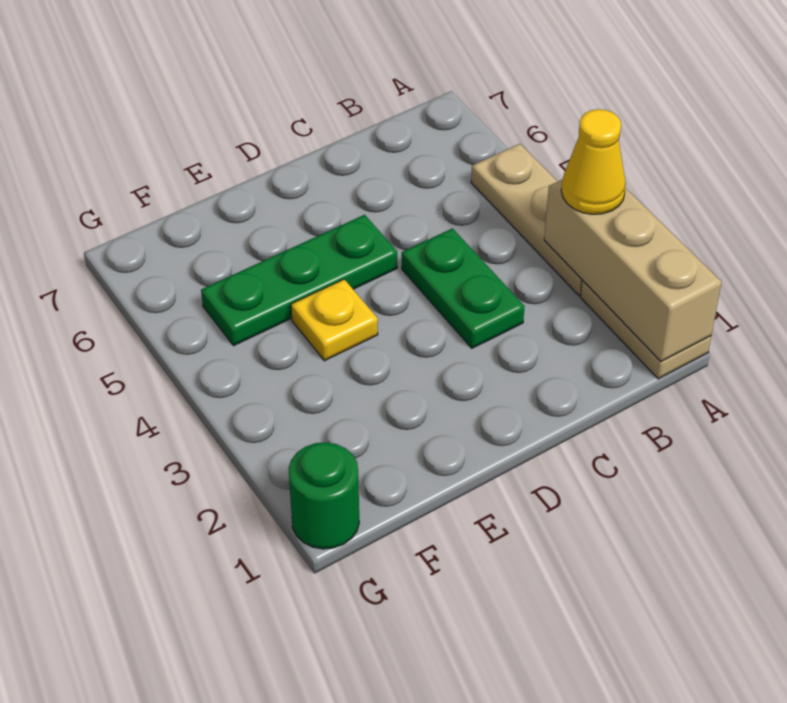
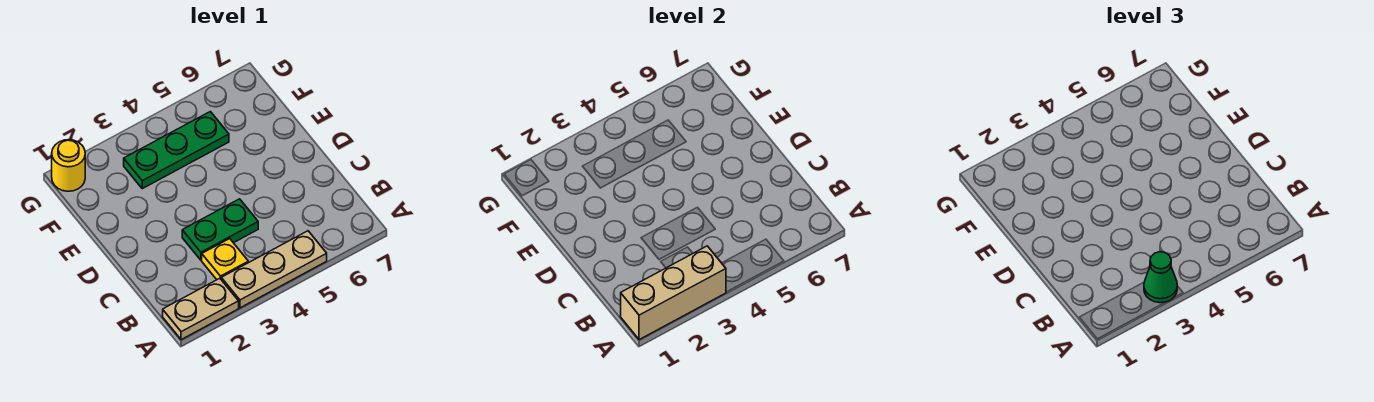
yellow cone A3 level 3 -> green cone A3 level 3
green plate D5:F5 level 1 -> green plate F3:F5 level 1
yellow plate E4 level 1 -> yellow plate B3 level 1
green round brick G1 level 1 -> yellow round brick G1 level 1

